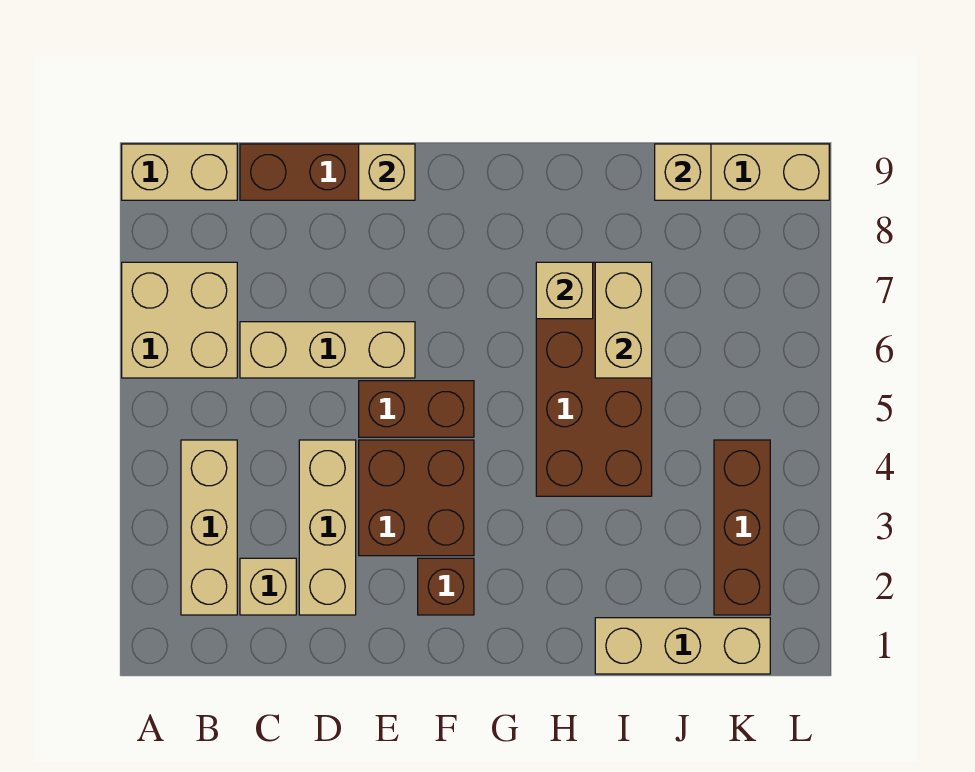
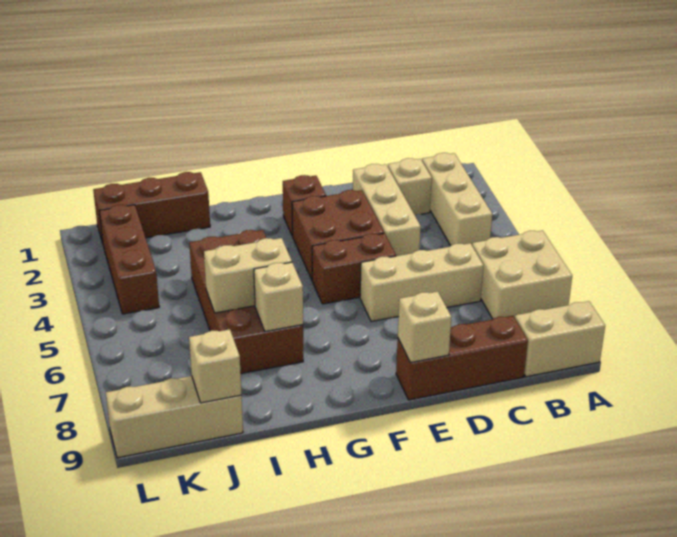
tan brick I1:K1 level 1 -> brown brick I1:K1 level 1
tan brick I6:I7 level 2 -> tan brick H6:I6 level 2

